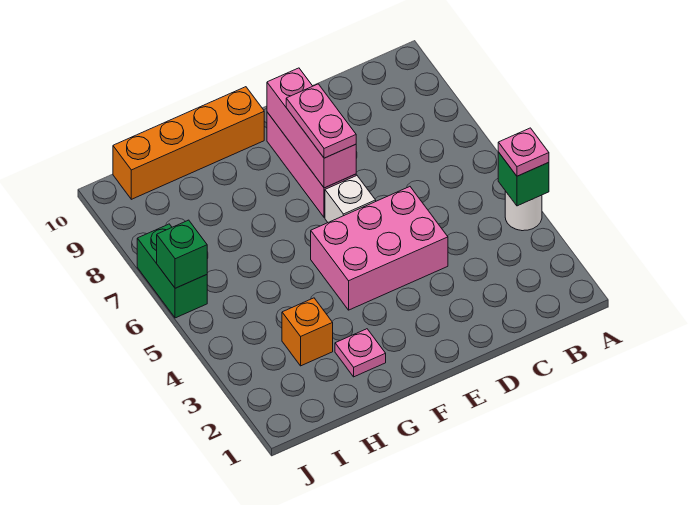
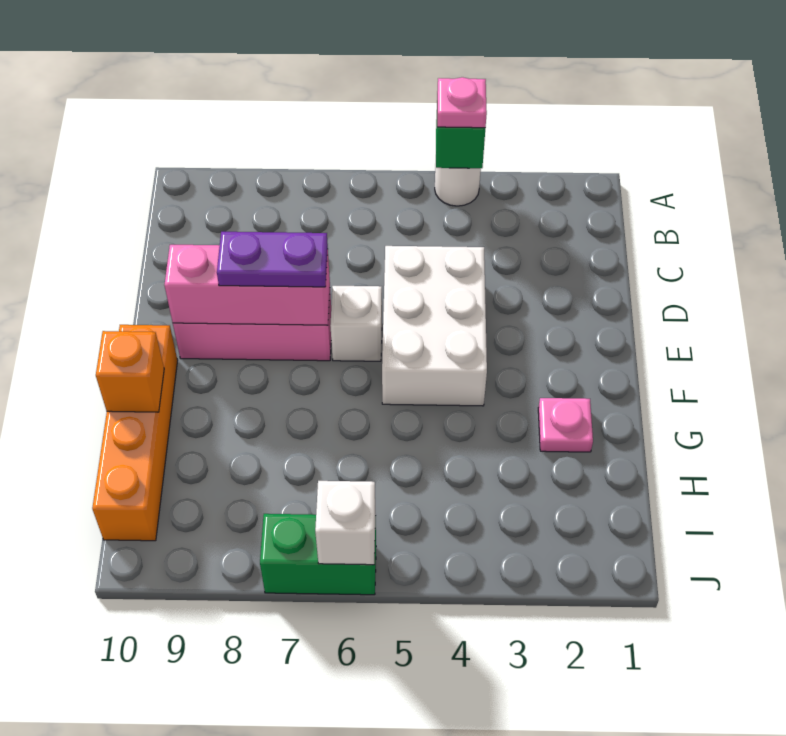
pink brick D4:F5 level 1 -> white brick D4:F5 level 1
pink plate E7:E8 level 3 -> purple plate E7:E8 level 3
orange brick H3 level 1 -> orange brick G10 level 2
green brick J6 level 2 -> white brick J6 level 2

